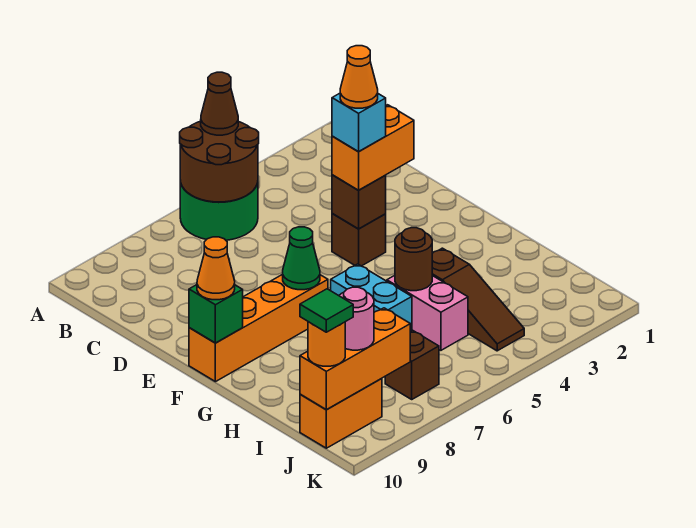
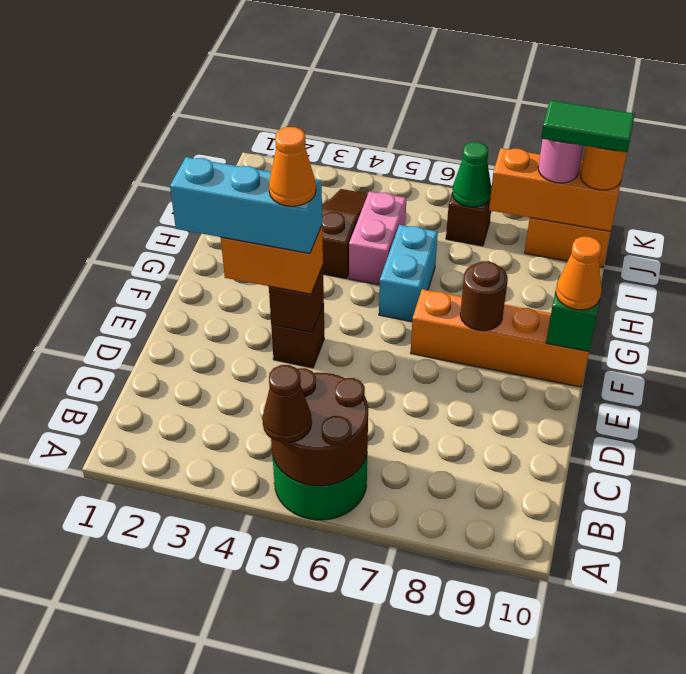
cyan brick E4 level 4 -> cyan brick E2:E4 level 4
green cone F7 level 2 -> green cone J7 level 2
brown round brick H5 level 2 -> brown round brick F8 level 2
green tile J10 level 4 -> green tile J9:J10 level 4

